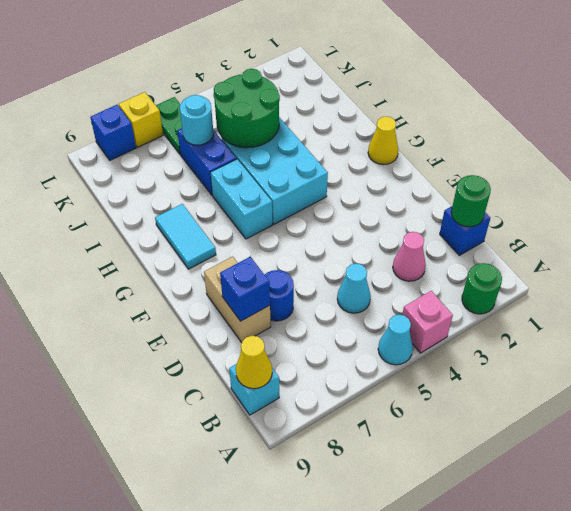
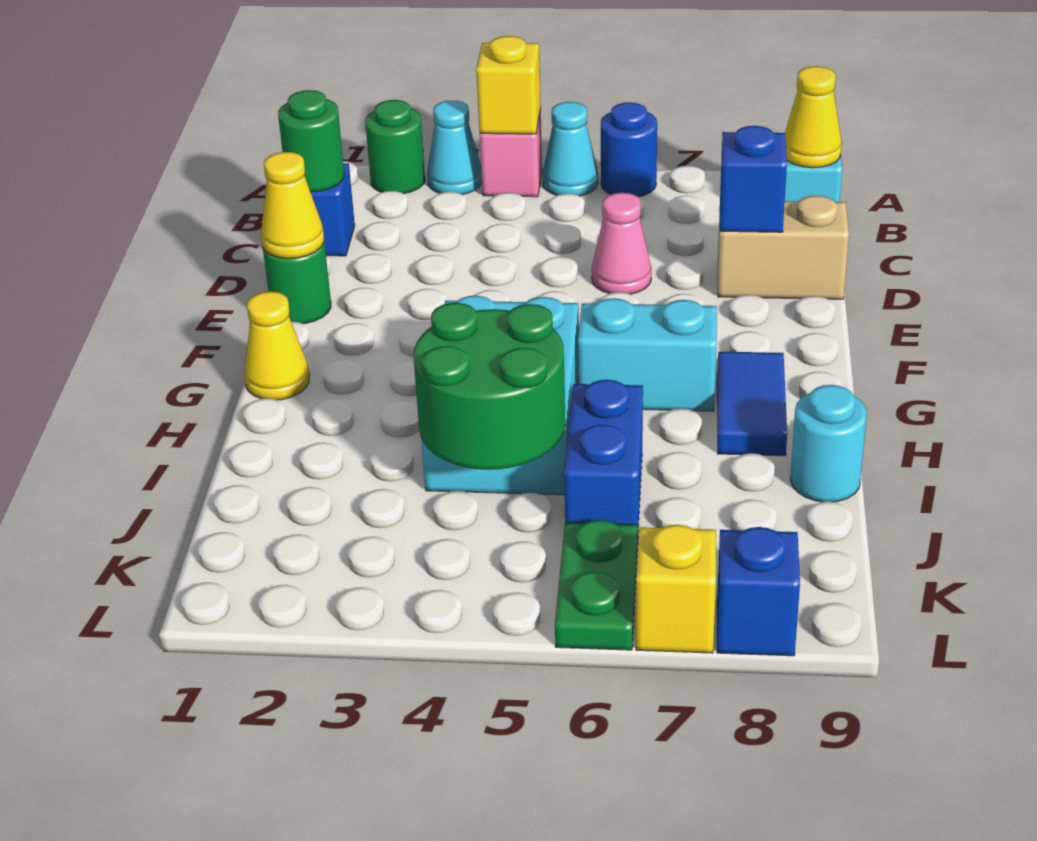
none -> yellow brick A4 level 2
pink cone C3 level 1 -> pink cone D6 level 1
cyan cone C5 level 1 -> cyan cone A3 level 1
blue round brick D7 level 1 -> blue round brick A6 level 1
tan brick D8:E8 level 1 -> tan brick D8:D9 level 1
none -> green round brick E1 level 1
none -> yellow cone E1 level 2
cyan brick G6:H6 level 1 -> cyan brick G6:G7 level 1
cyan tile G8:H8 level 1 -> blue tile G8:H8 level 1
cyan round brick J6 level 2 -> cyan round brick I9 level 1

